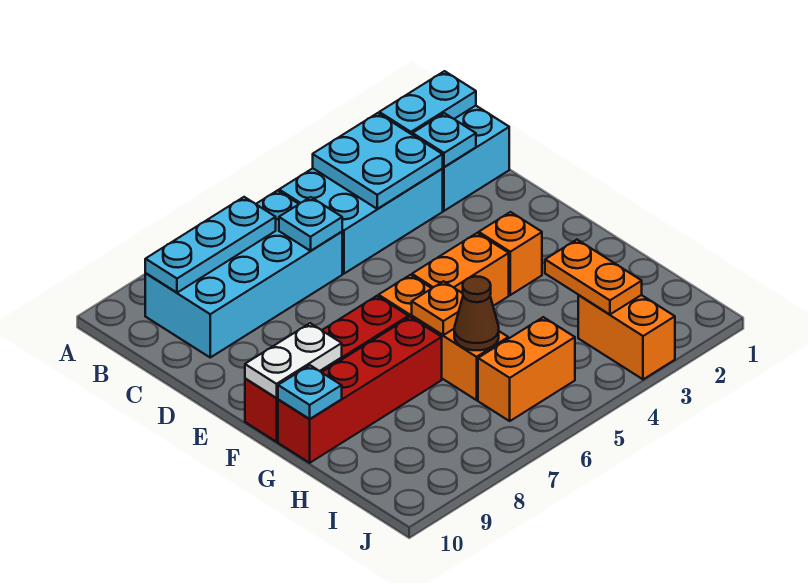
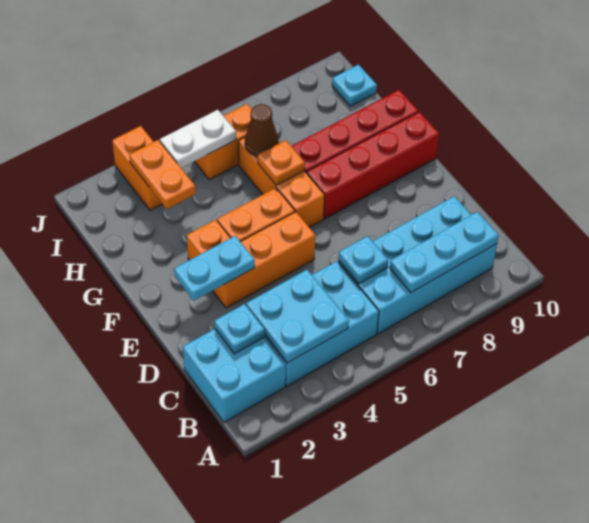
cyan plate B1:B2 level 2 -> cyan plate E2:E3 level 2
none -> orange brick E3:E5 level 1
white plate F9:F10 level 2 -> white plate I4:I5 level 2
cyan plate G10 level 2 -> cyan plate I10 level 1

